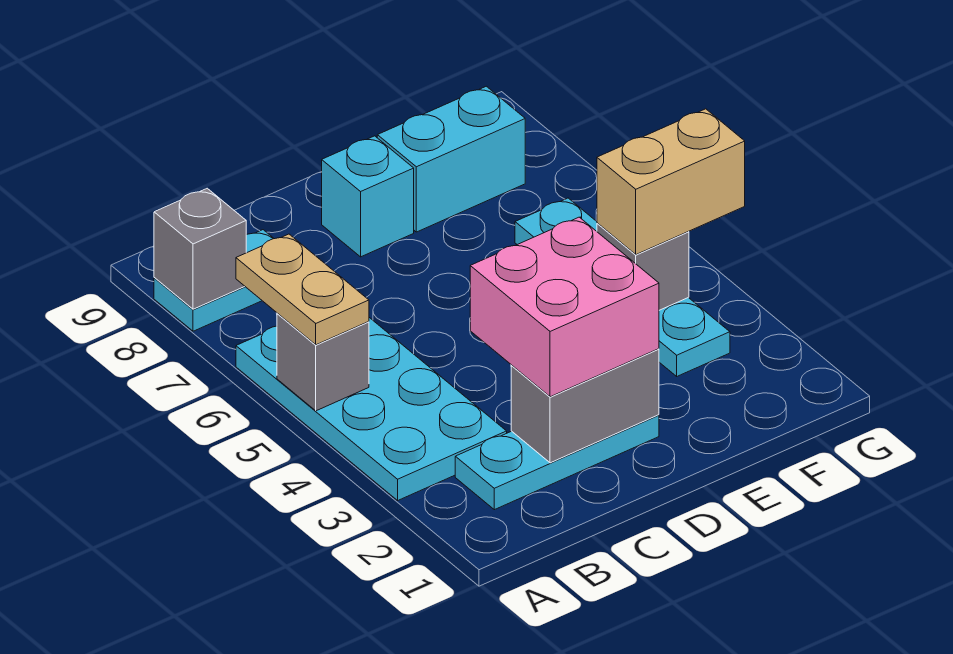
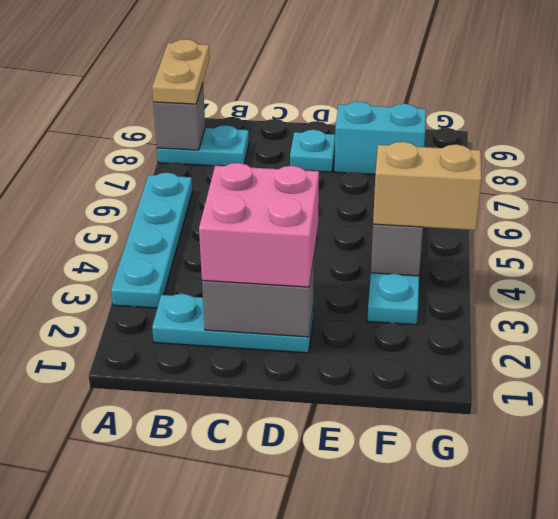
cyan plate A3:B6 level 1 -> cyan plate A3:A6 level 1
grey brick A5 level 2 -> none
tan plate A5:A6 level 3 -> tan plate A8:A9 level 3
cyan brick D8 level 1 -> cyan plate D8 level 1

